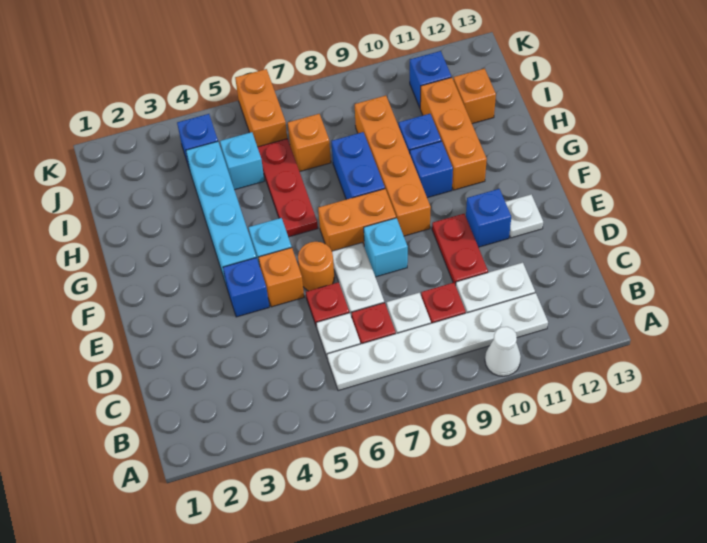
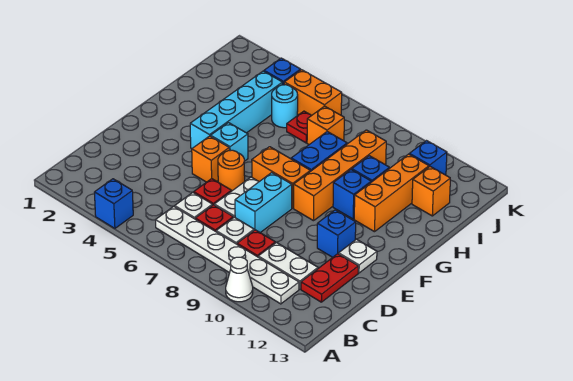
red plate D10:E10 level 1 -> red plate C12:D12 level 1
blue brick E4 level 1 -> blue brick A4 level 1
cyan brick E8 level 1 -> cyan brick D8:E8 level 1
red plate G6:I6 level 1 -> red plate I6 level 1
cyan brick I5 level 1 -> cyan round brick I5 level 1
orange brick J6:K6 level 1 -> orange brick J5:J6 level 1

